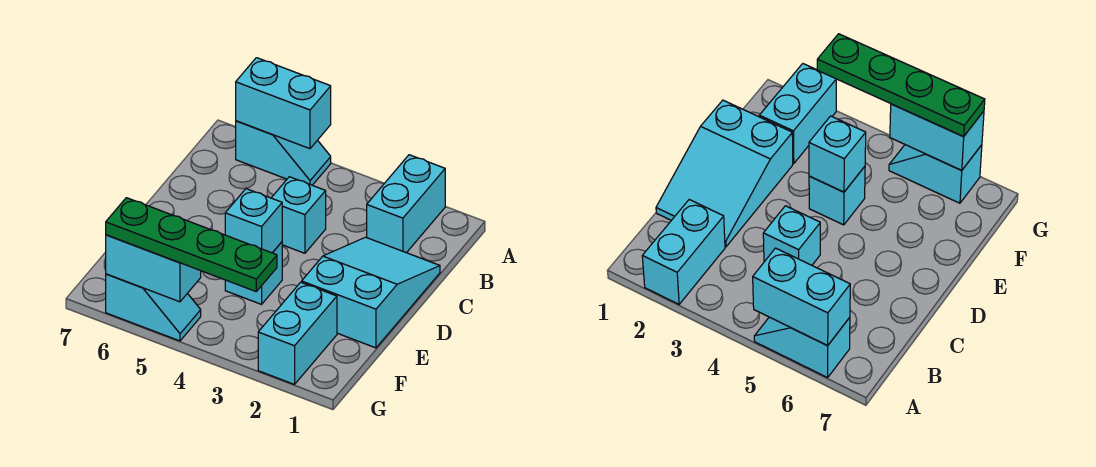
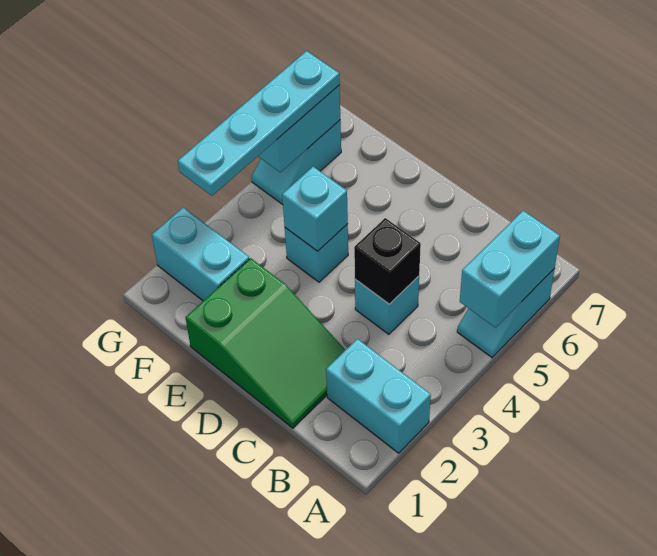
cyan slope C1:E2 level 1 top E -> green slope C1:E2 level 1 top E
none -> black brick C4 level 2
green plate G3:G6 level 3 -> cyan plate G3:G6 level 3

